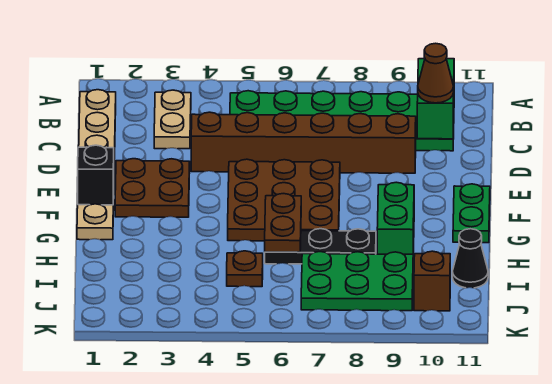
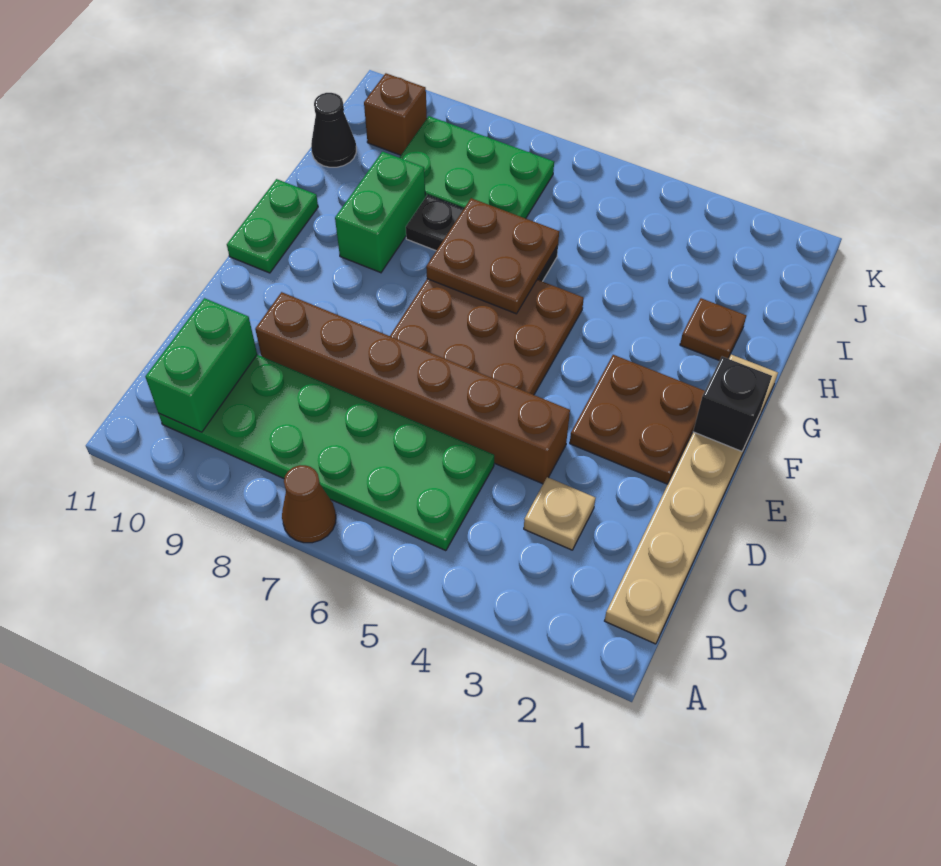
tan plate B3:C3 level 1 -> tan plate C3 level 1
brown cone C10 level 3 -> brown cone A7 level 1
brown plate G6:H6 level 2 -> brown plate G6:H7 level 2
brown plate I5 level 1 -> brown plate H2 level 1

